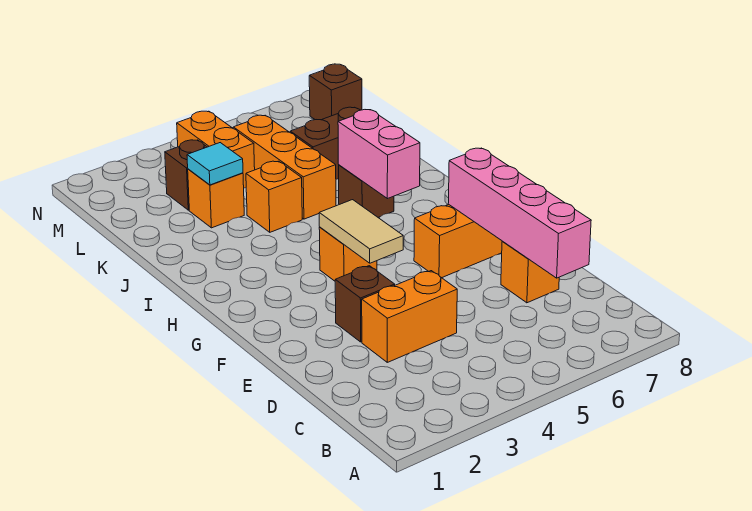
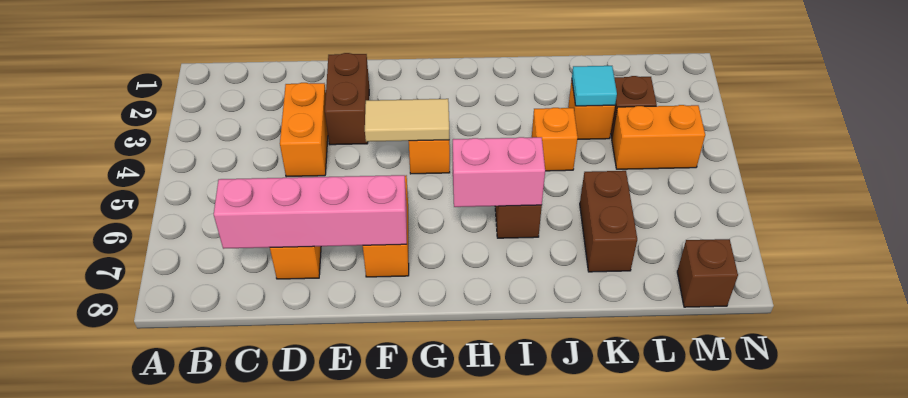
brown brick E3 level 1 -> brown brick E2:E3 level 1
orange brick J5:L5 level 1 -> none

